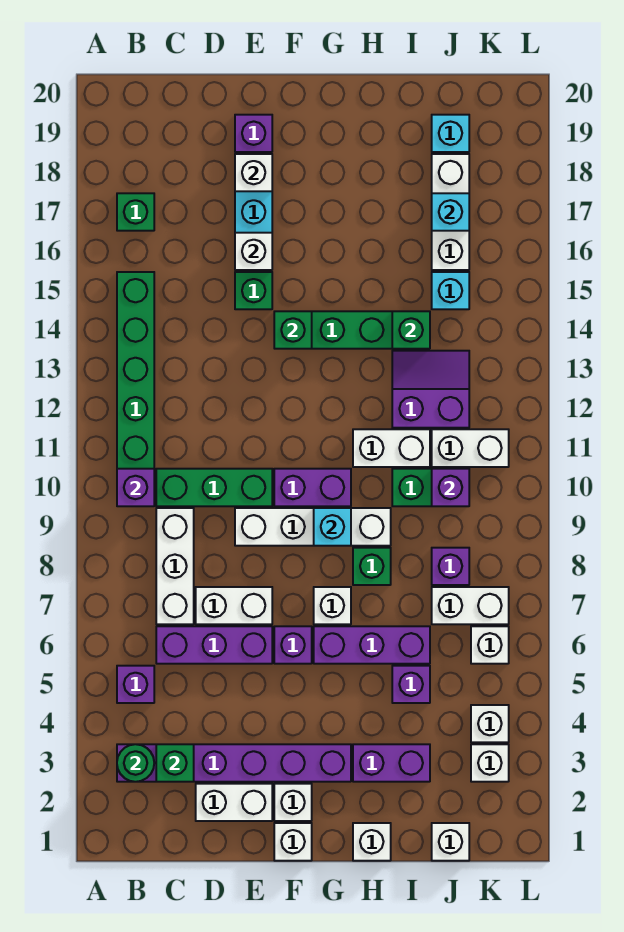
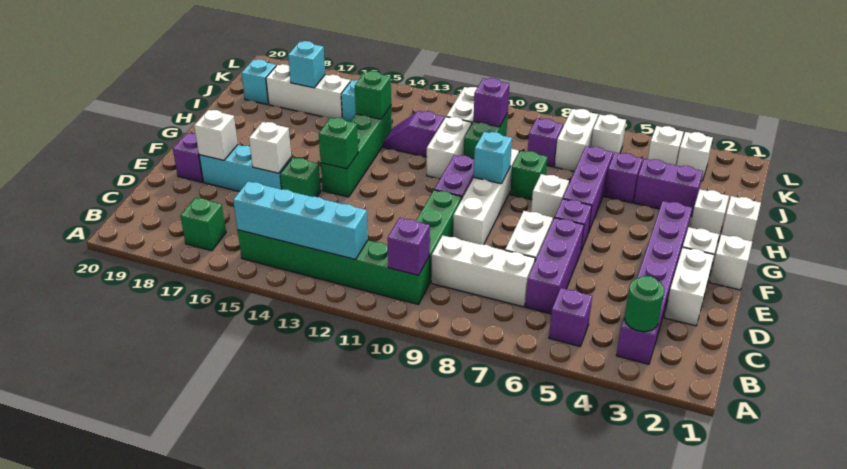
none -> cyan brick B12:B15 level 2
green brick C3 level 2 -> none
purple brick H3:I3 level 1 -> purple brick I3:I4 level 1
purple slope I12:J13 level 1 top 12 -> purple slope I12:I13 level 1 top 12
white brick J1 level 1 -> white brick H2 level 1

